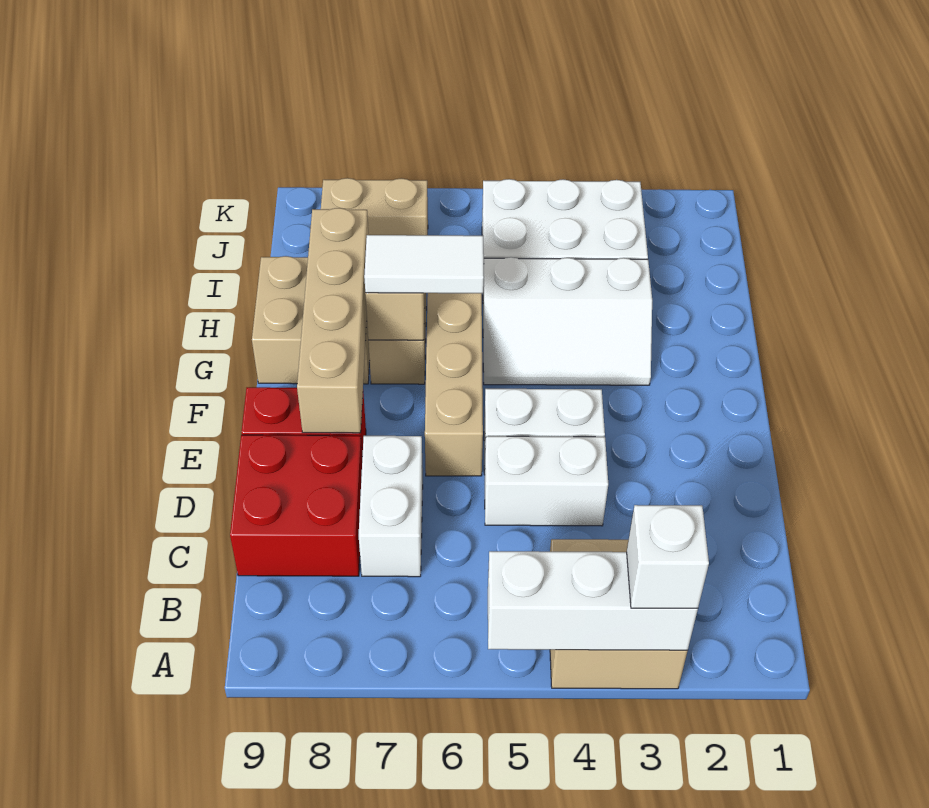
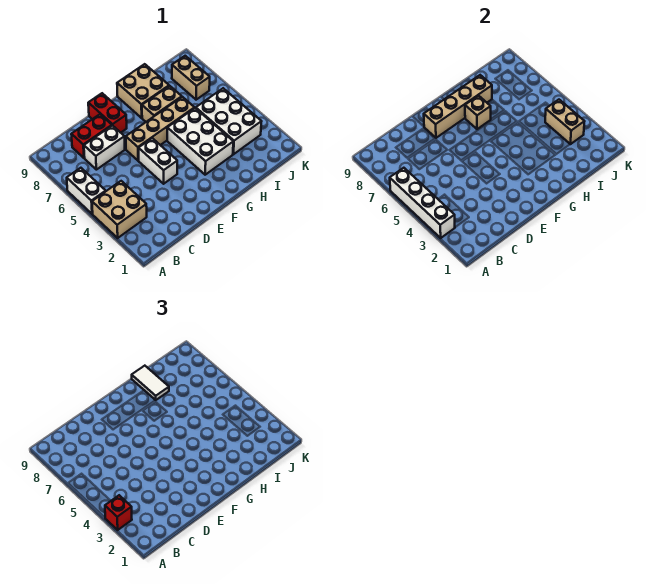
white brick A3:A5 level 2 -> white brick A3:A6 level 2
white brick A3 level 3 -> red brick A3 level 3
red brick C8:D9 level 1 -> red brick C8:D8 level 1
white brick D4:D5 level 1 -> white brick A5:A6 level 1
white slope G3:H5 level 1 top H -> white brick G3:H5 level 1
white tile G6:G7 level 3 -> white tile H8:H9 level 3
none -> tan brick J3:J4 level 2

